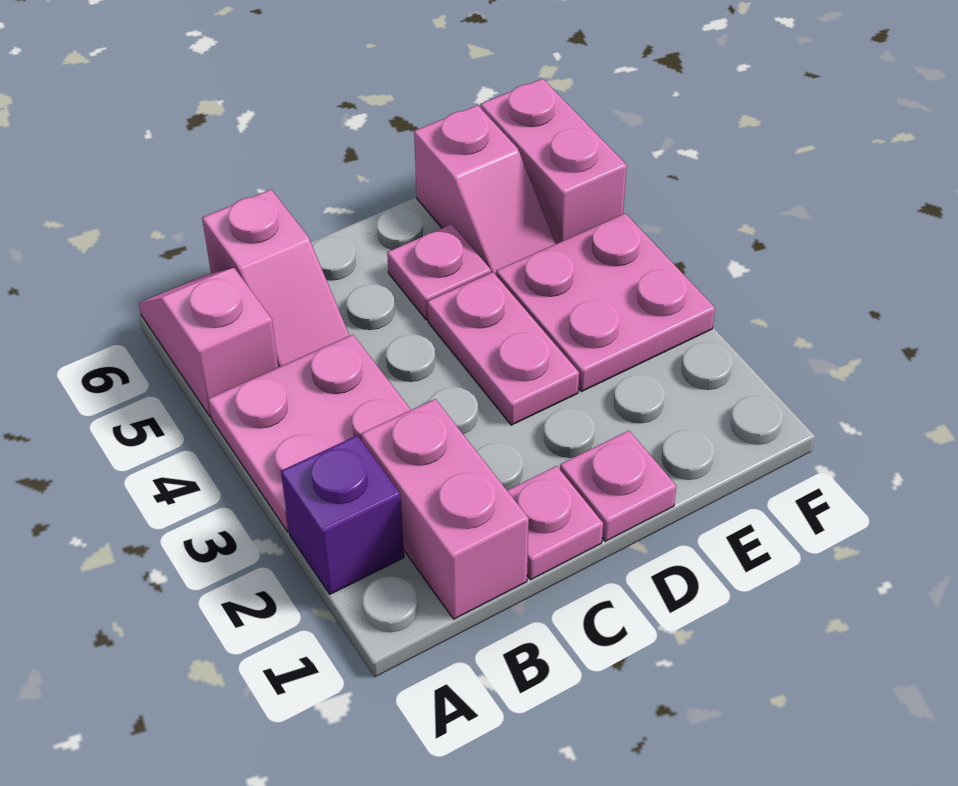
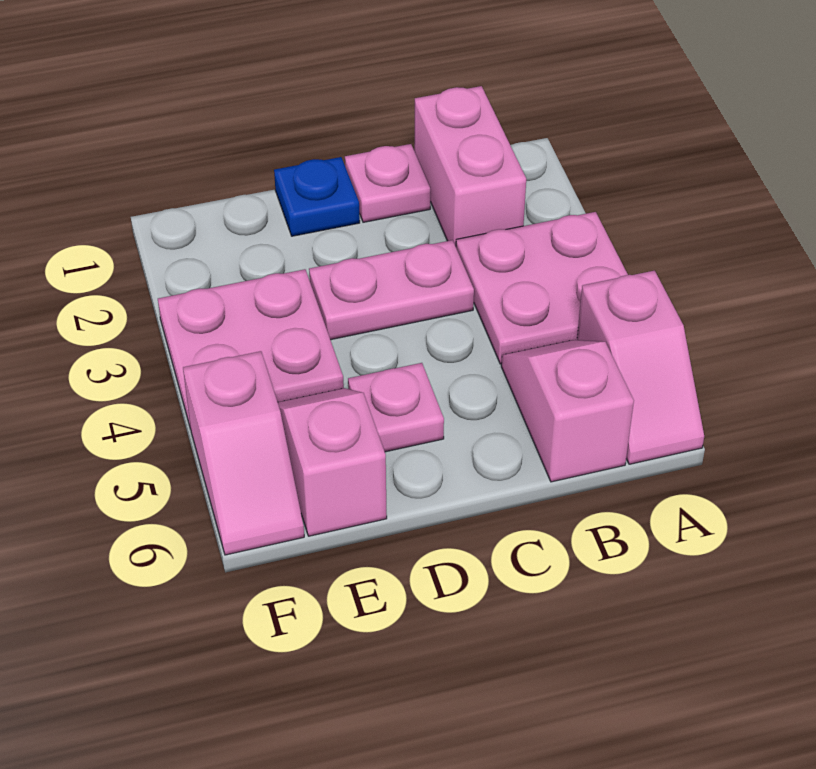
purple brick A2 level 1 -> none
pink plate D1 level 1 -> blue plate D1 level 1
pink plate D3:D4 level 1 -> pink plate C3:D3 level 1
pink brick F5:F6 level 1 -> pink slope F5:F6 level 1 top 5

